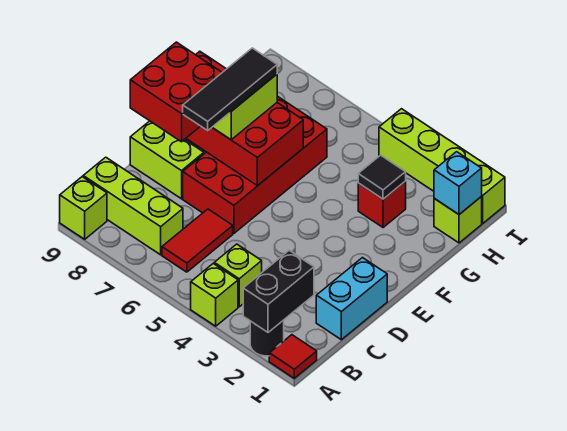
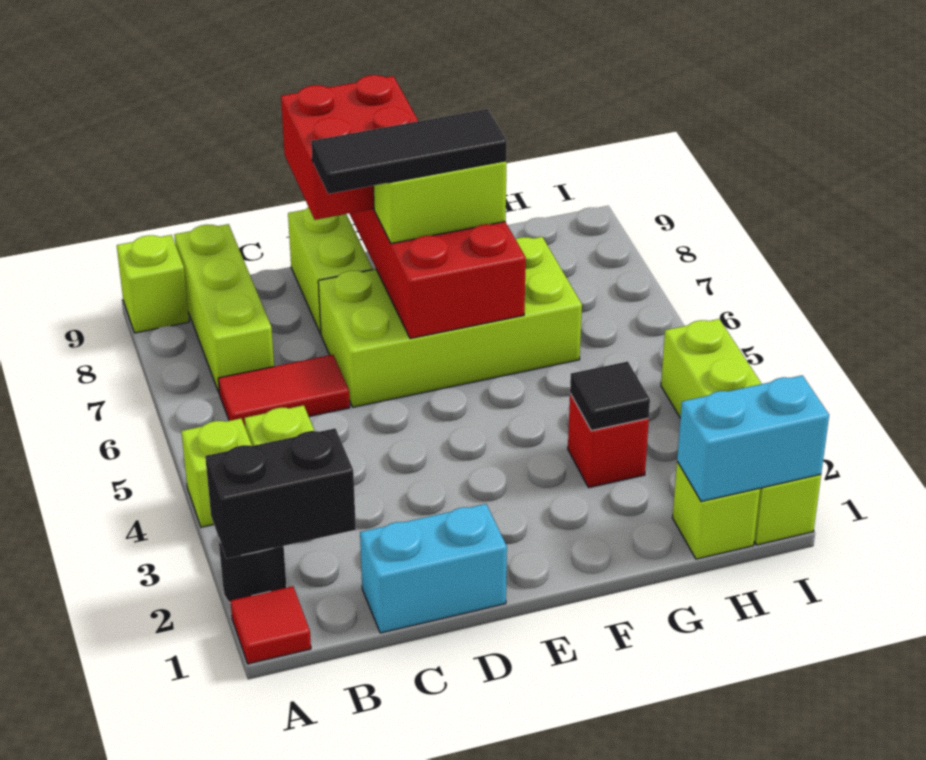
red brick D6:G7 level 1 -> lime brick D6:G7 level 1
cyan brick H1 level 2 -> cyan brick H1:I1 level 2

